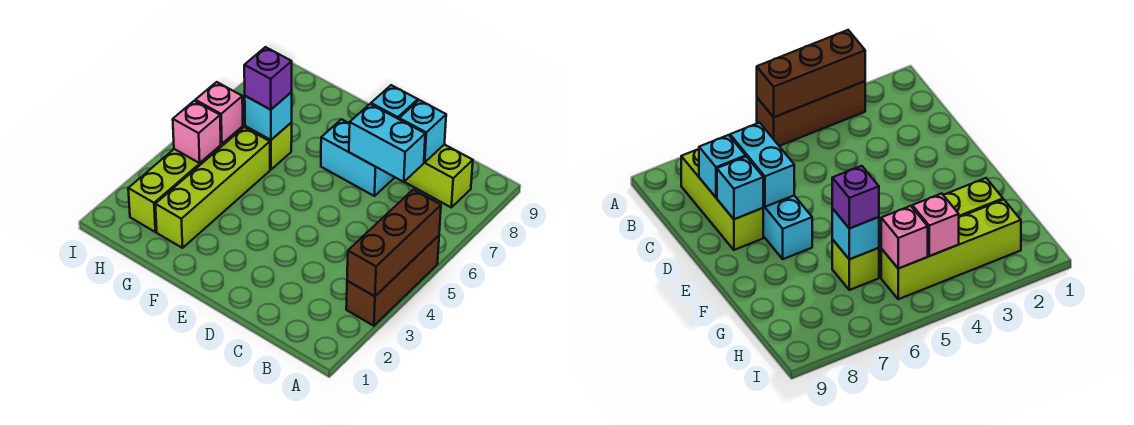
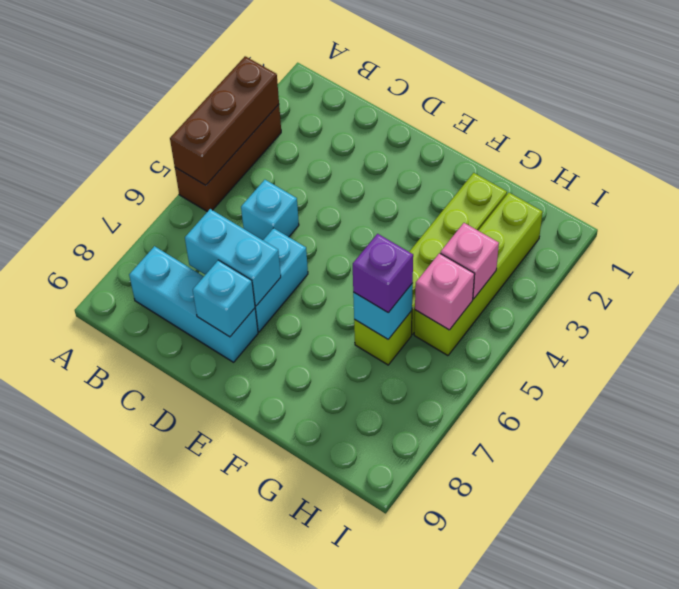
lime brick B8:D8 level 1 -> cyan brick B8:D8 level 1
cyan brick C8 level 2 -> cyan brick C5 level 1
cyan brick D7:E7 level 1 -> cyan brick D6:D7 level 1

